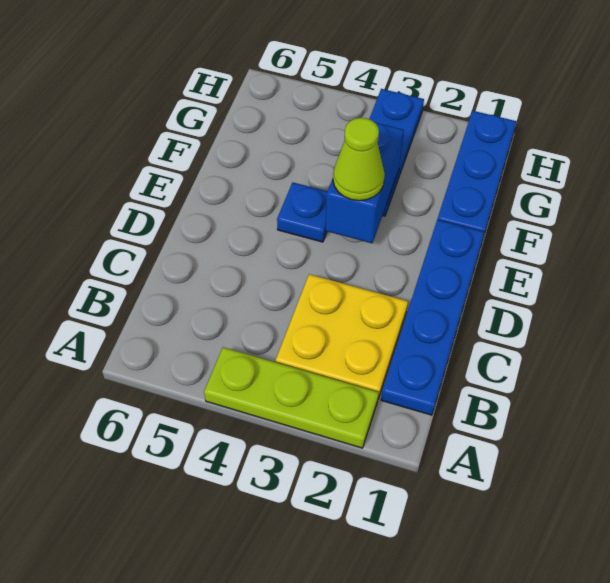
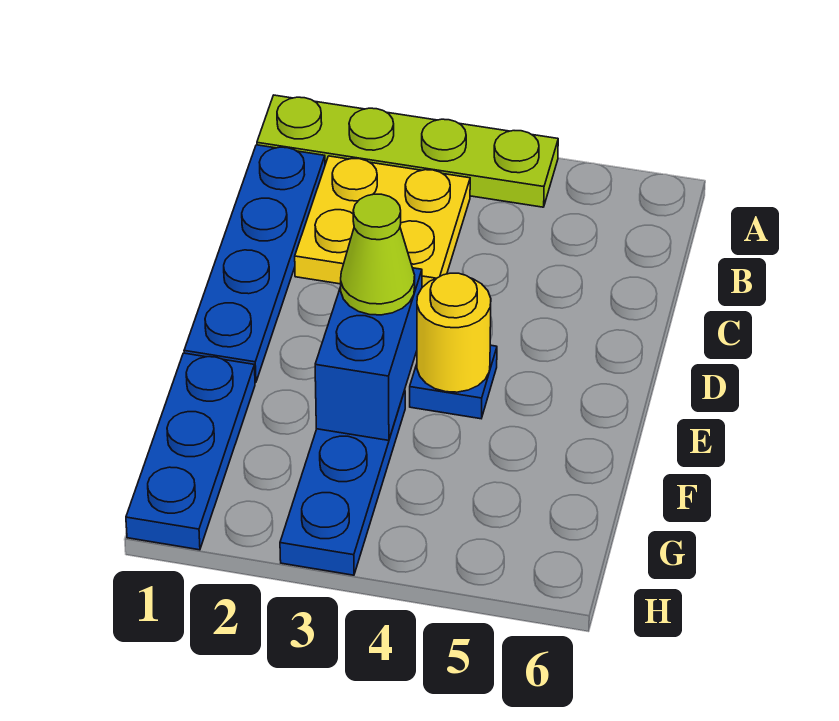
lime plate A2:A4 level 1 -> lime plate A1:A4 level 1
none -> yellow round brick E4 level 2

